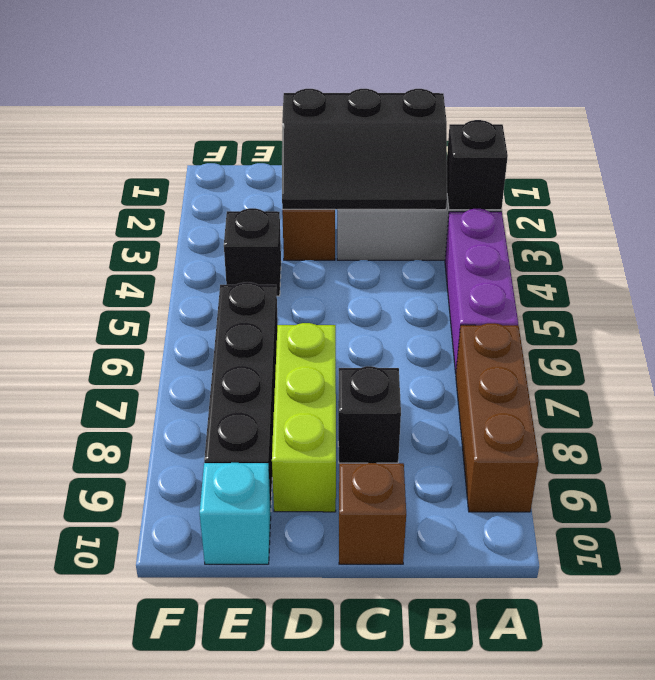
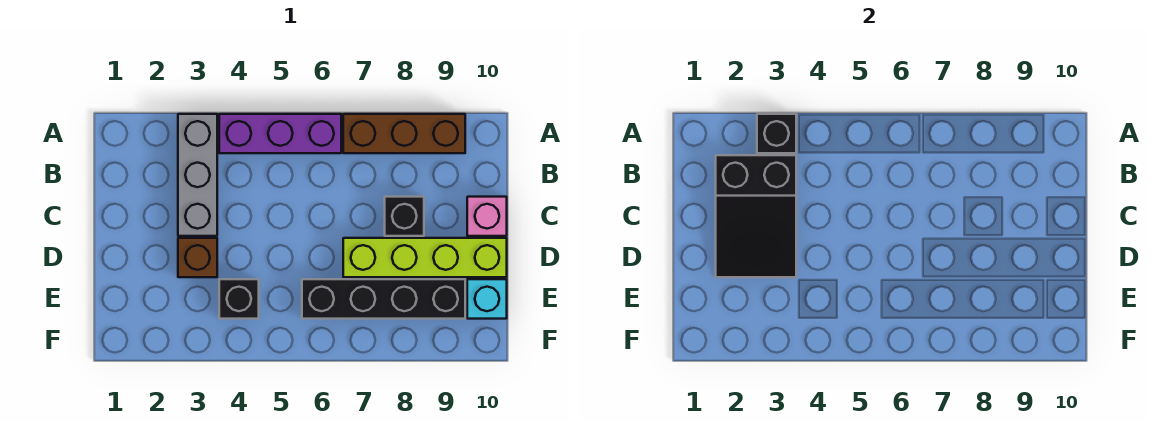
black slope B2:D3 level 2 top 2 -> black slope B2:D3 level 2 top B
brown brick C10 level 1 -> pink brick C10 level 1
lime brick D7:D9 level 1 -> lime brick D7:D10 level 1

